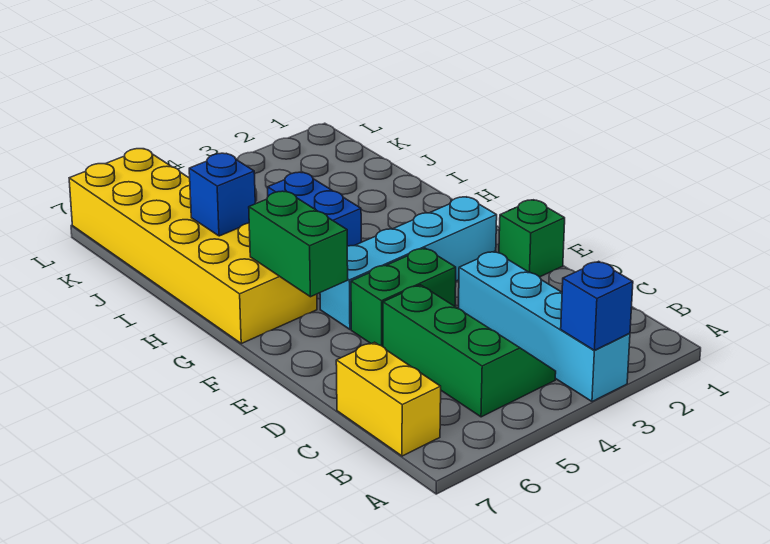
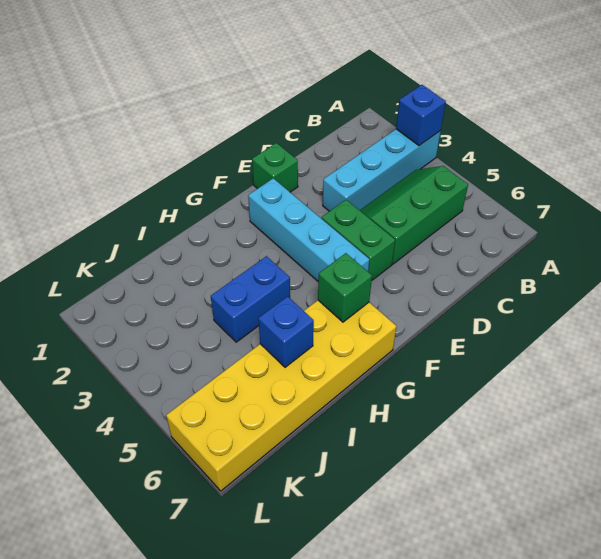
yellow brick B7:C7 level 1 -> none
green brick F6:G6 level 2 -> green brick G6 level 2

